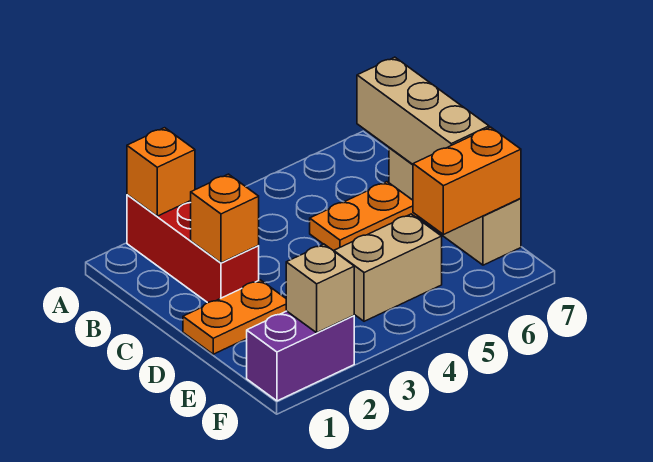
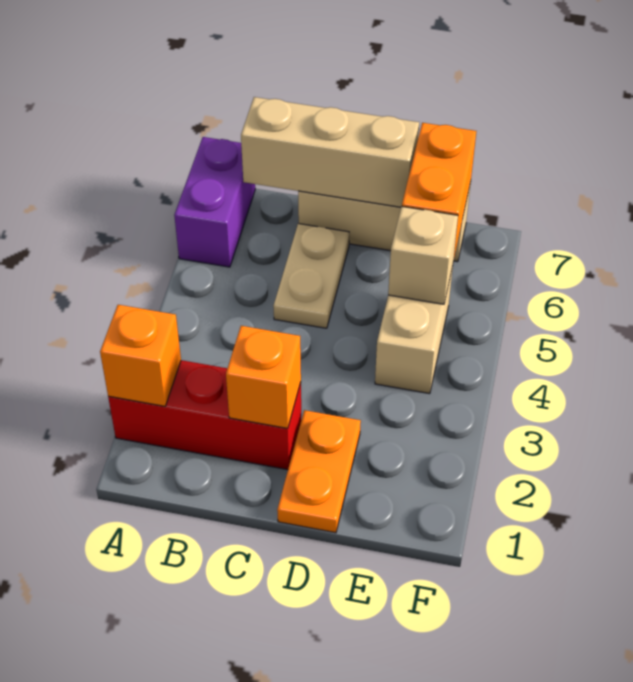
orange plate C5:C6 level 1 -> tan plate C5:C6 level 1
purple brick F1:F2 level 1 -> purple brick A6:A7 level 1
tan brick F2 level 2 -> tan brick E5 level 2

